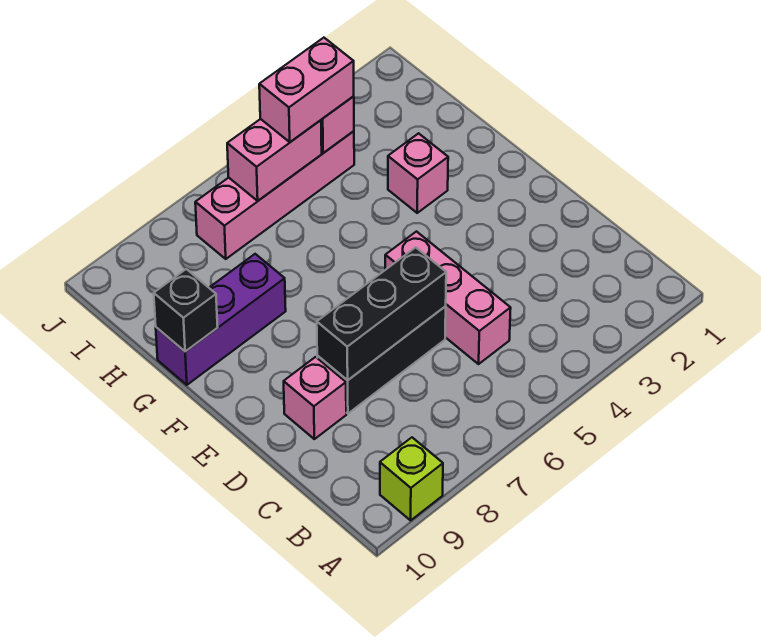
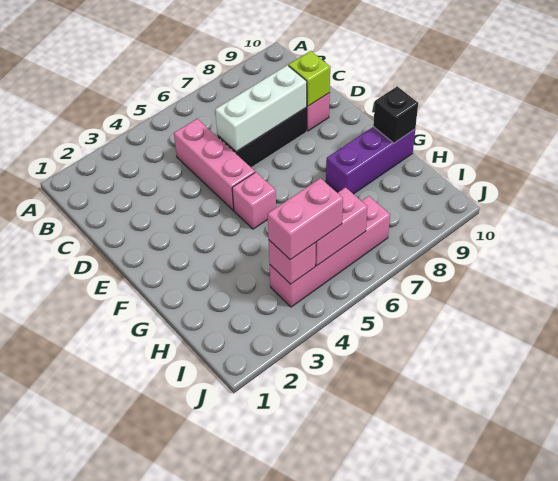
lime brick A9 level 1 -> lime brick D9 level 2
black brick D6:D8 level 2 -> white brick D6:D8 level 2
pink brick G3 level 1 -> pink brick F5 level 1

